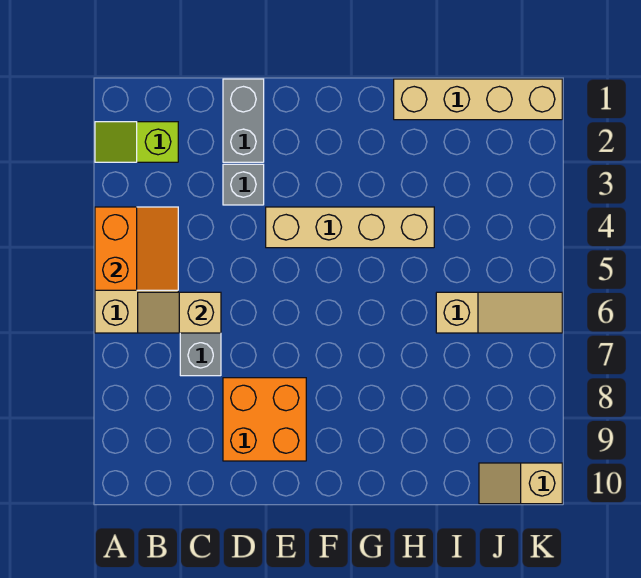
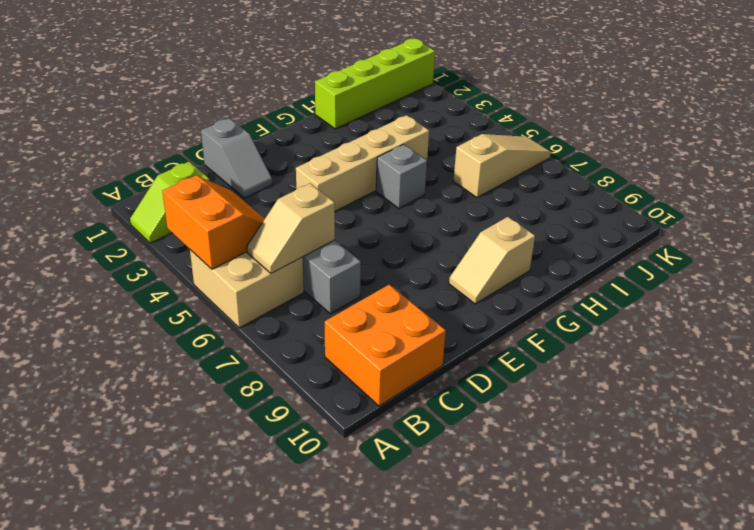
grey brick D1:D2 level 1 -> grey slope D1:D2 level 1 top 1
grey brick D3 level 1 -> grey brick G5 level 1
orange brick D8:E9 level 1 -> orange brick B9:C10 level 1
tan brick H1:K1 level 1 -> lime brick H1:K1 level 1
tan slope J10:K10 level 1 top K -> tan slope F9:G9 level 1 top G

